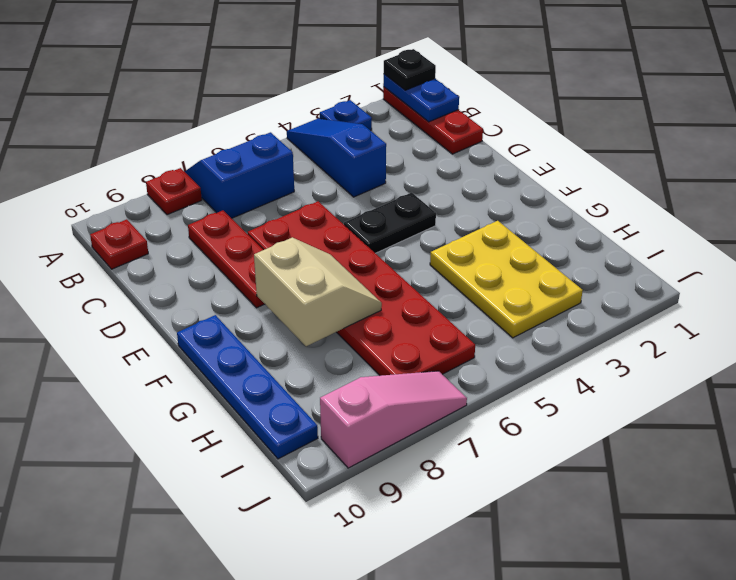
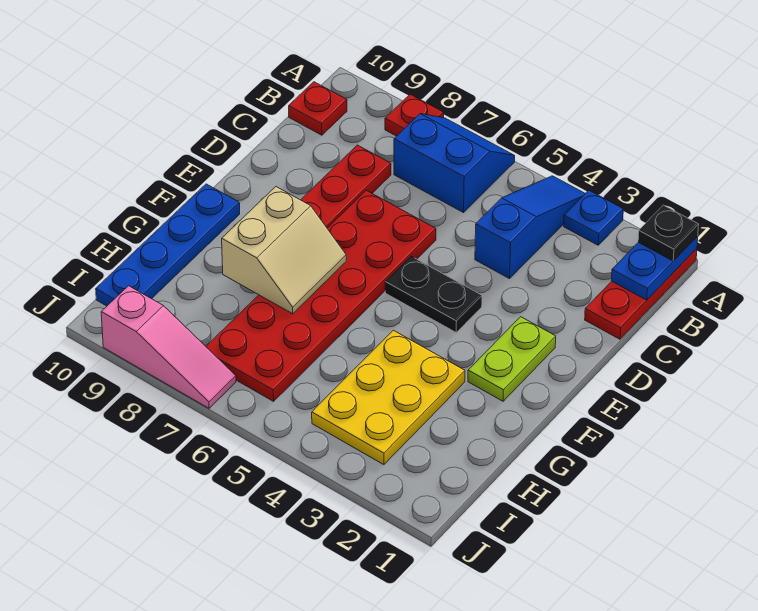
none -> lime plate E2:F2 level 1

